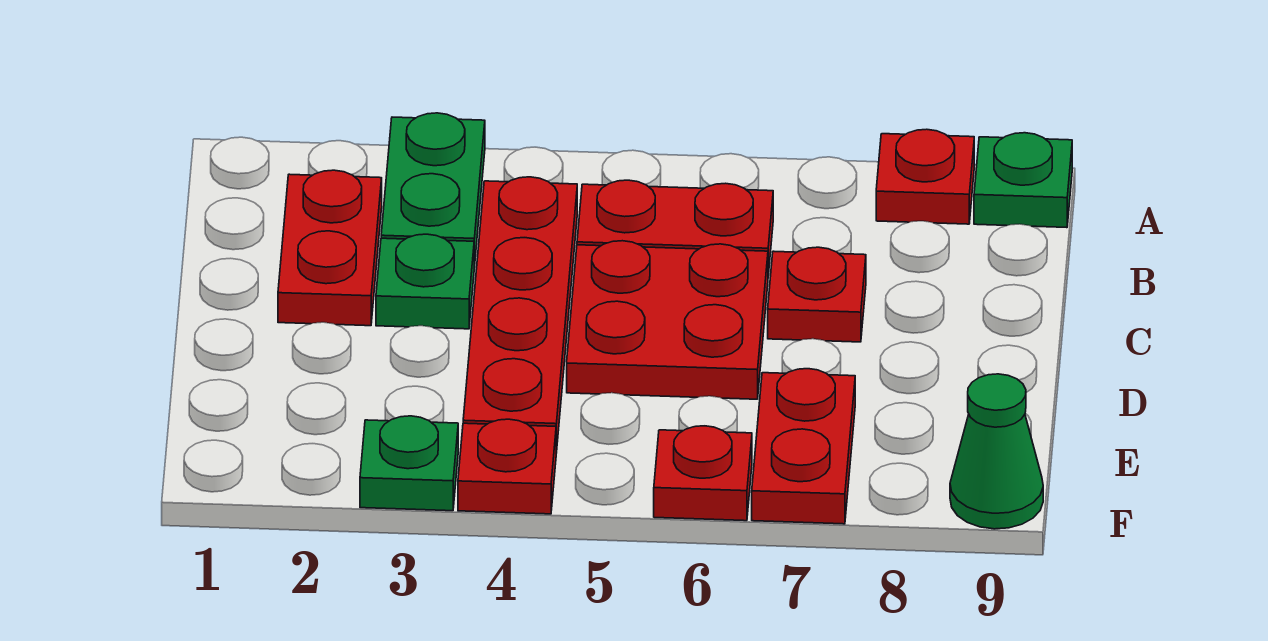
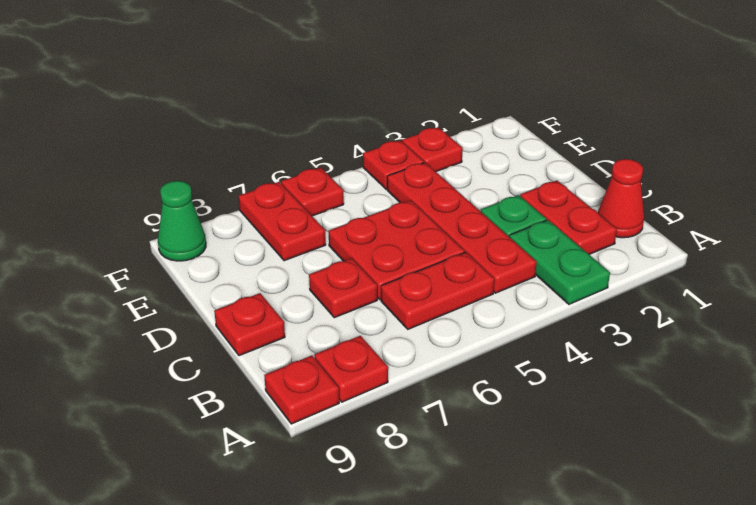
green plate A9 level 1 -> red plate A9 level 1
none -> red cone B1 level 1
none -> red plate C9 level 1
green plate F3 level 1 -> red plate F3 level 1

